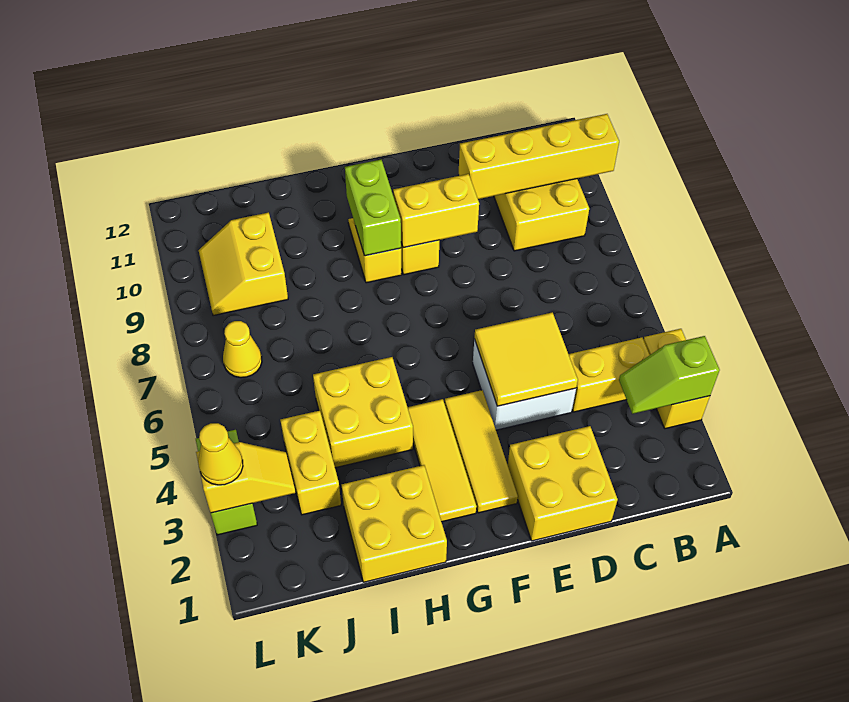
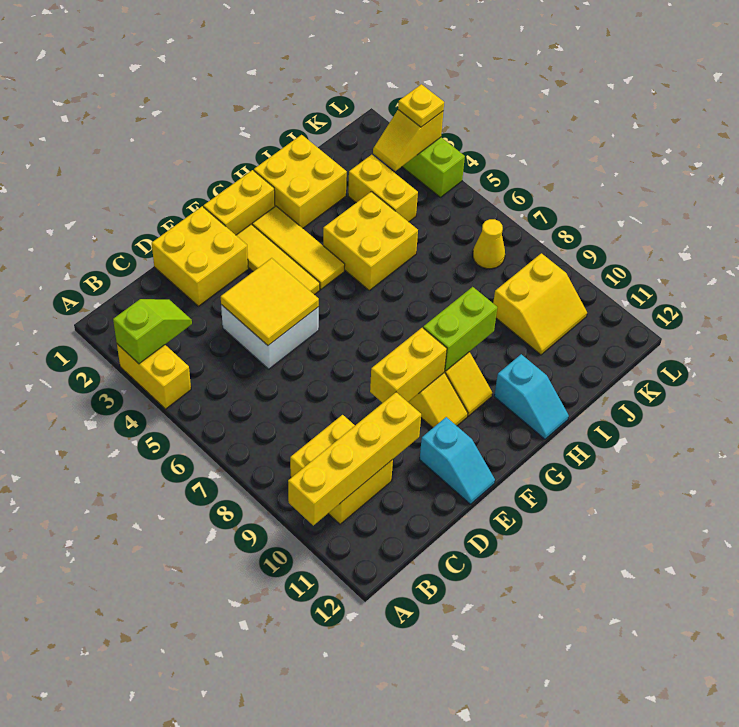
yellow brick B4:C4 level 1 -> yellow brick F1:G1 level 1
none -> cyan slope E11:E12 level 1 top 11
lime brick G9:G10 level 2 -> lime brick G9:H9 level 2
none -> cyan slope H11:H12 level 1 top 11
yellow slope J9:K10 level 1 top J -> yellow slope J9:K10 level 1 top 9
yellow cone L3 level 3 -> yellow plate L3 level 3

